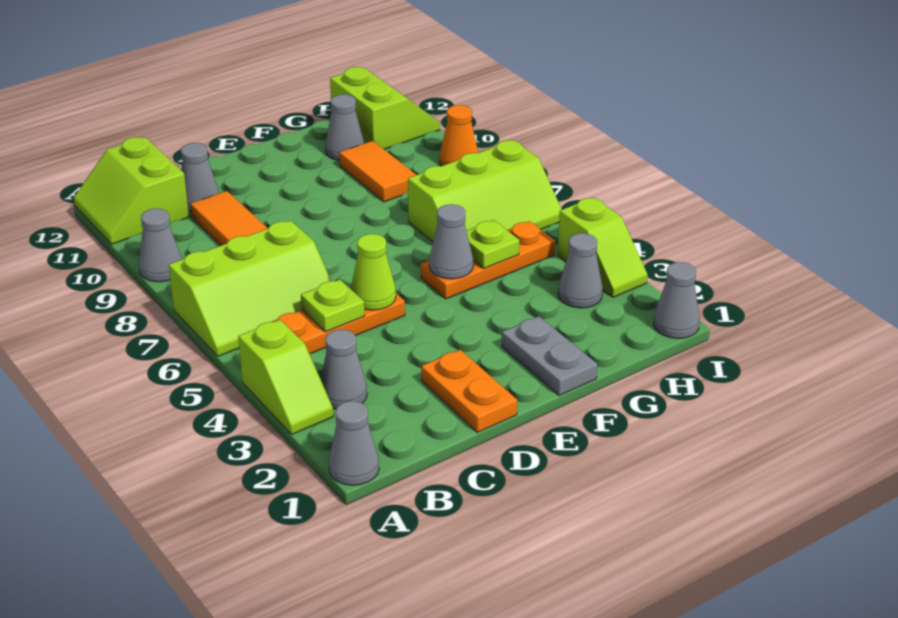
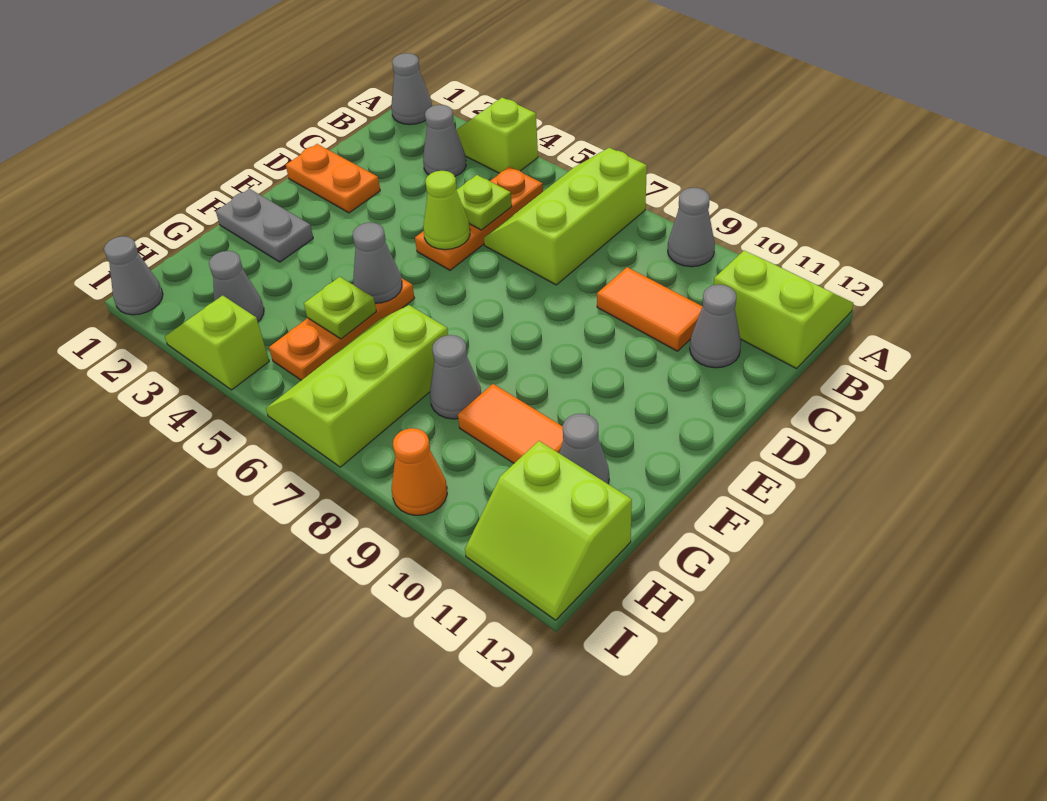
none -> grey cone G8 level 1

